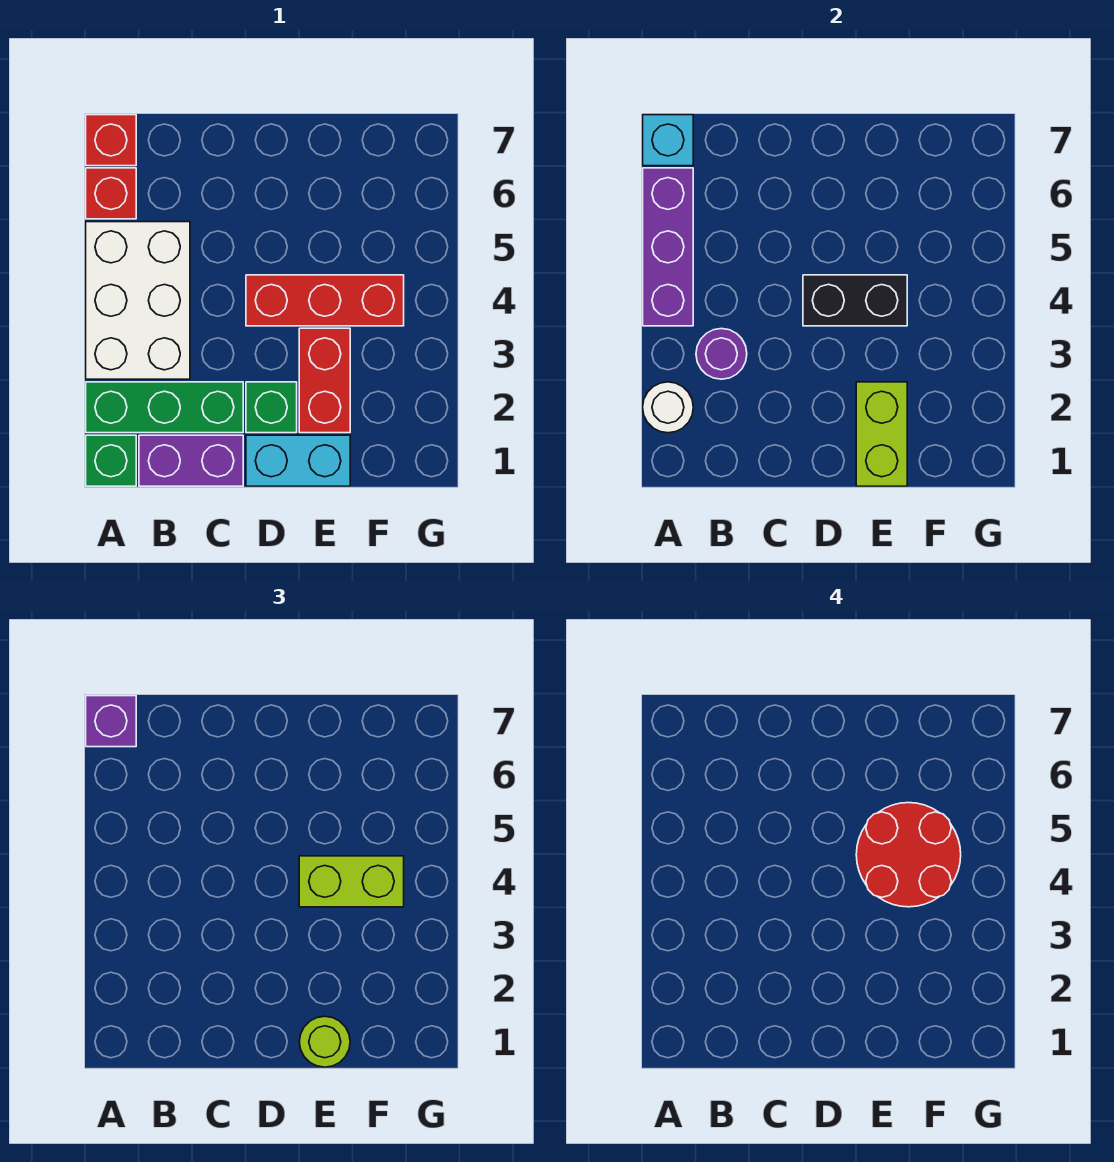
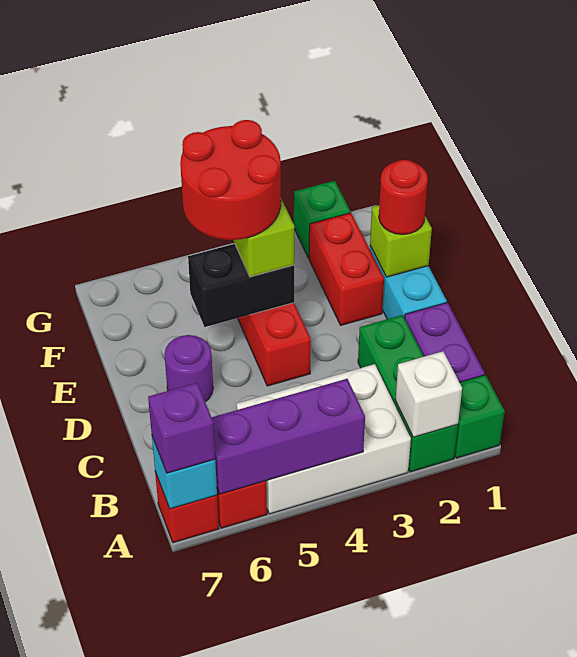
white round brick A2 level 2 -> white brick A2 level 2
purple round brick B3 level 2 -> purple round brick D6 level 1
green brick D2 level 1 -> green brick G2 level 1
black brick D4:E4 level 2 -> black brick E4:E5 level 2
lime brick E1:E2 level 2 -> lime brick E1 level 2
lime round brick E1 level 3 -> red round brick E1 level 3
red brick E2:E3 level 1 -> red brick E2:F2 level 1

